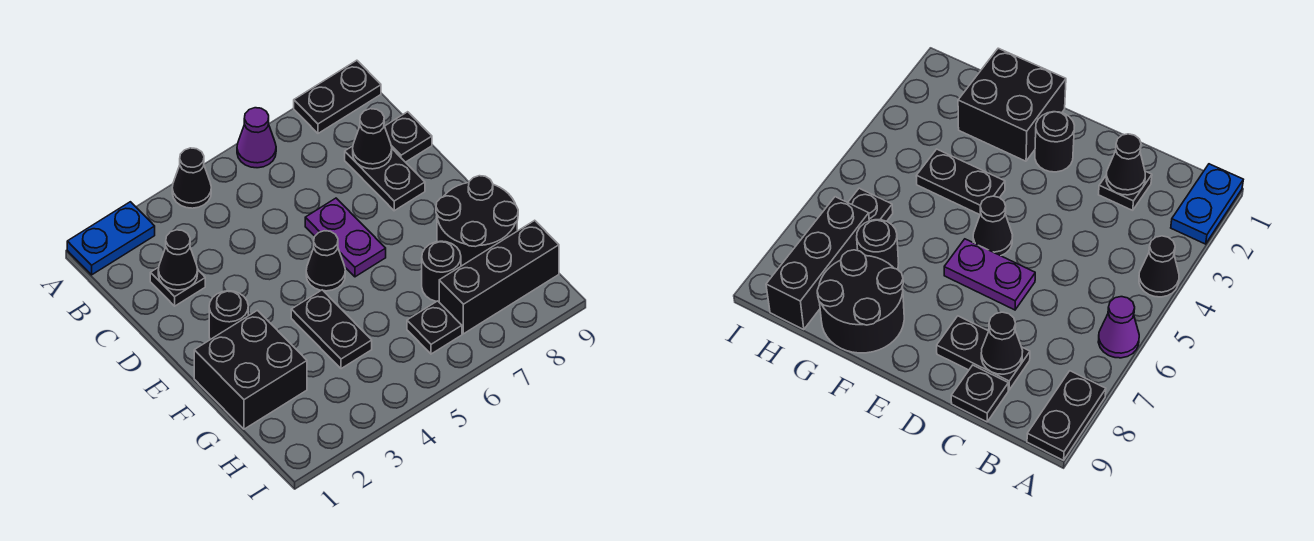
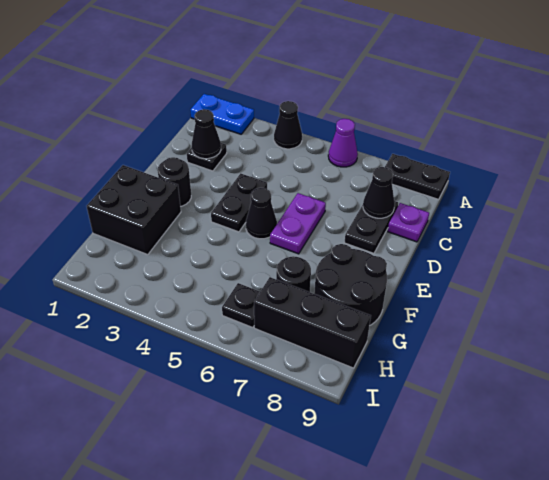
black plate C9 level 1 -> purple plate C9 level 1
black plate F4:G4 level 1 -> black plate D4:E4 level 1

